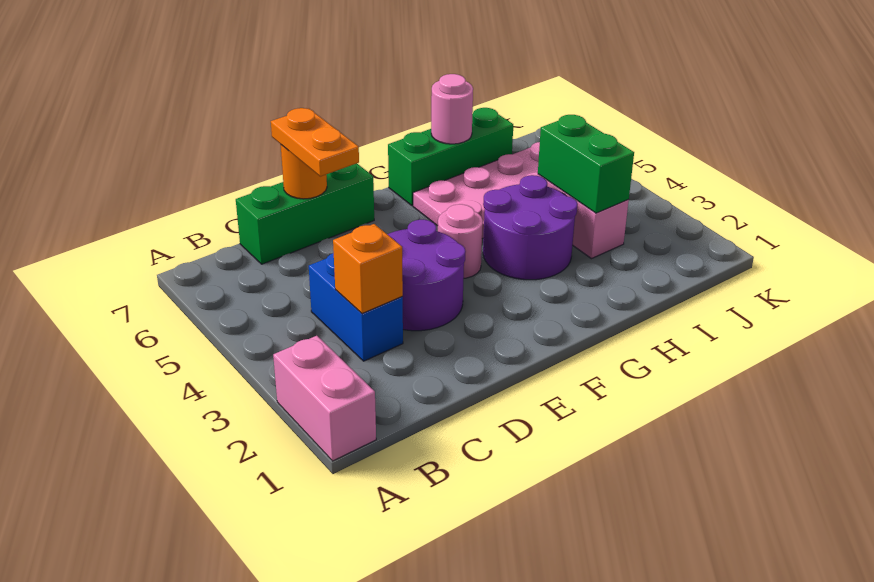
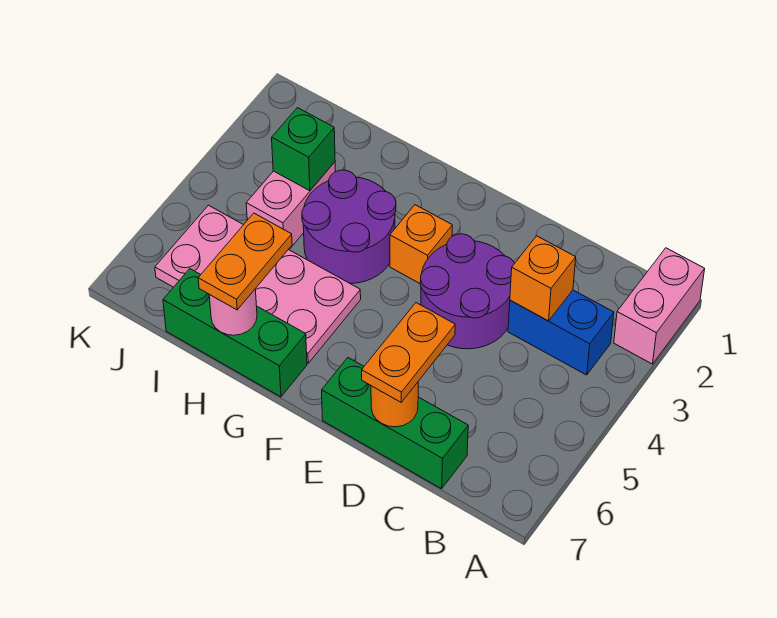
blue brick C3:C4 level 1 -> blue brick B3:C3 level 1
none -> orange brick F3 level 1
pink round brick F4 level 1 -> none
none -> orange plate H6:H7 level 3
green brick I3:I4 level 2 -> green brick I3 level 2

